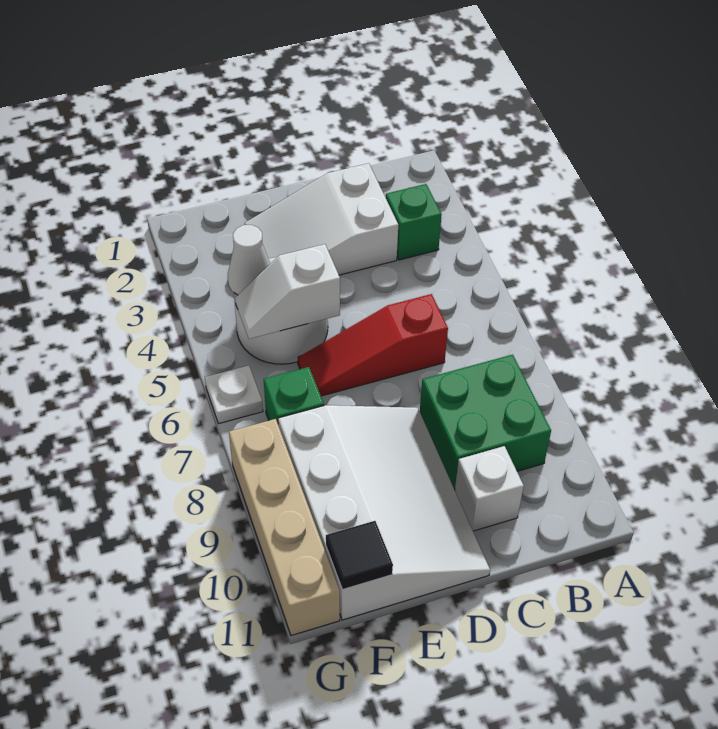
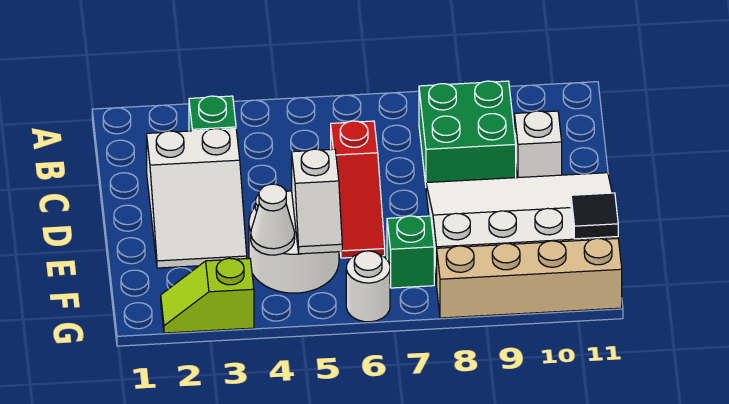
none -> lime slope G2:G3 level 1 top 3
white plate G6 level 1 -> white round brick G6 level 1

